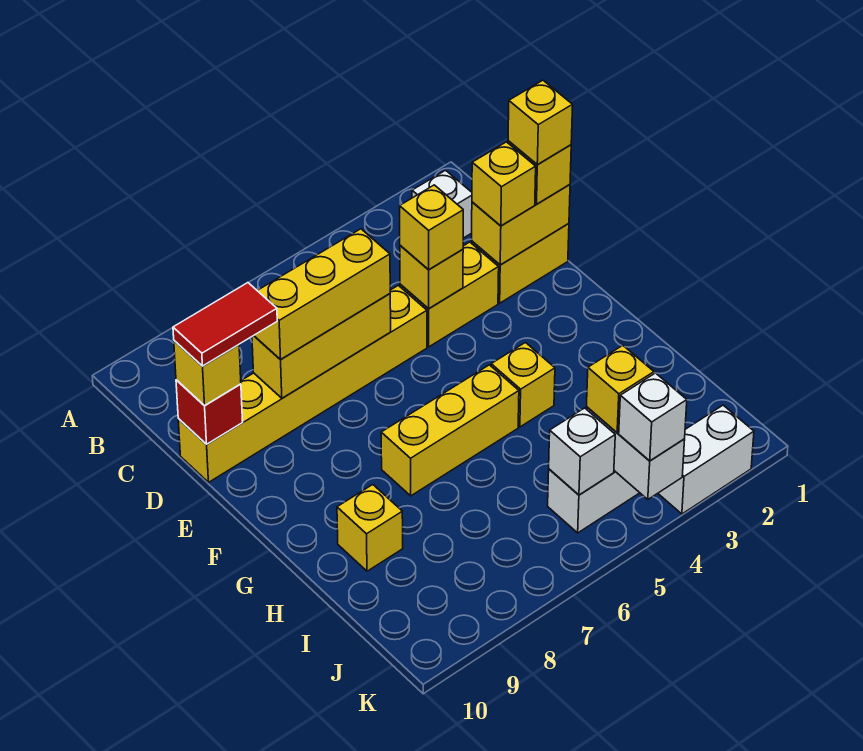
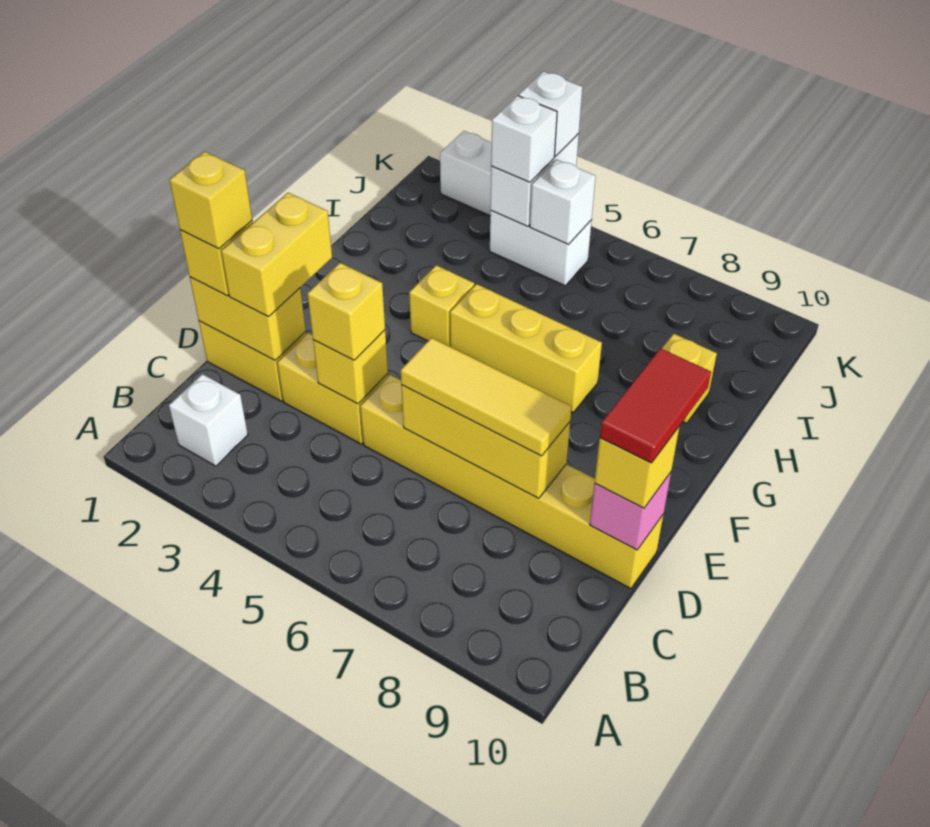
yellow brick D2 level 3 -> yellow brick D2:E2 level 3
yellow brick D6:D8 level 3 -> yellow tile D6:D8 level 3
red tile D9:D10 level 4 -> red tile D10:E10 level 4
red brick D10 level 2 -> pink brick D10 level 2
yellow brick J4 level 3 -> white brick J4 level 3

